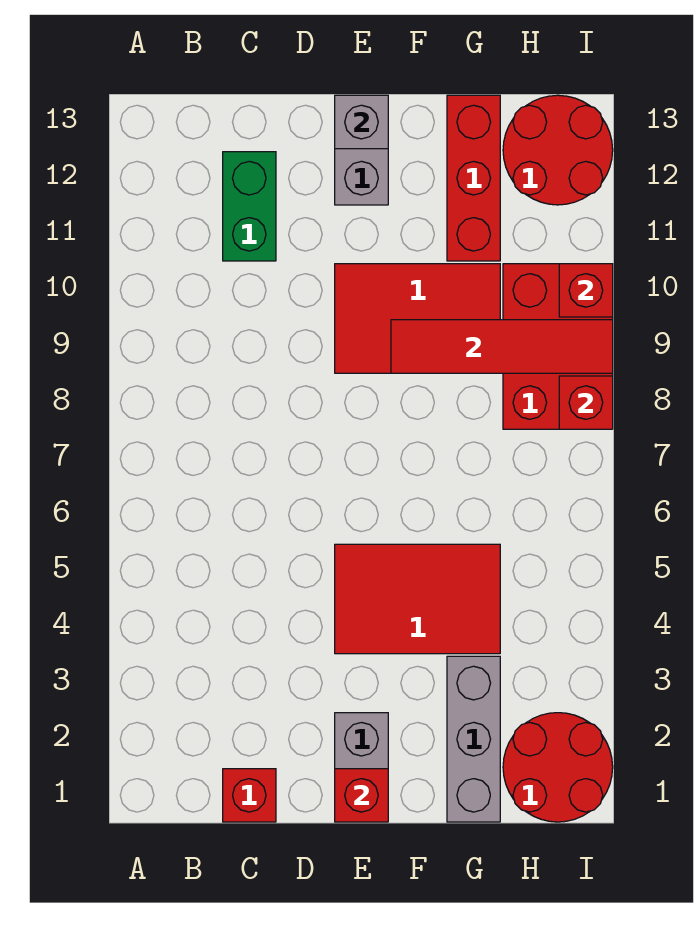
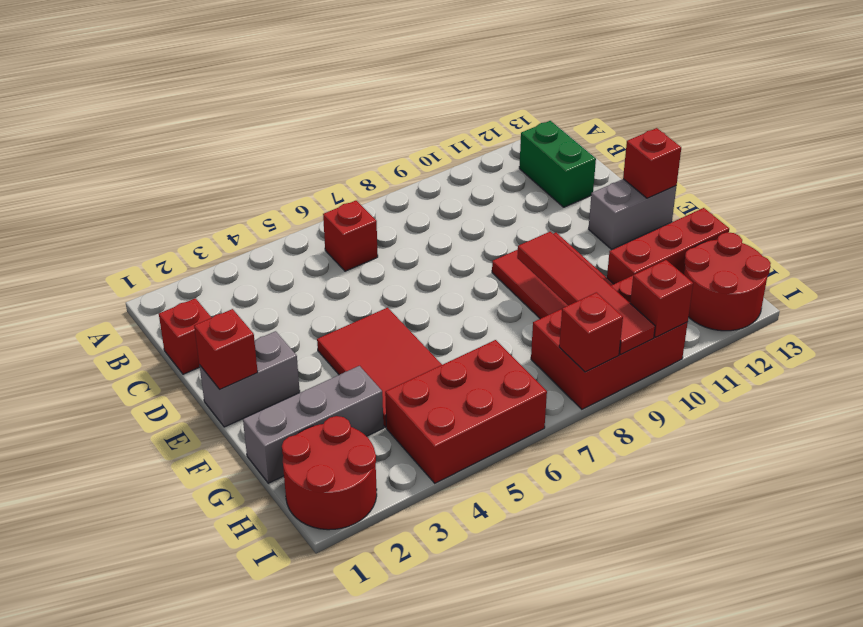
none -> red brick B6 level 1
green brick C11:C12 level 1 -> green brick B12:C12 level 1
grey brick E13 level 2 -> red brick E13 level 2
none -> red brick H4:I6 level 1

